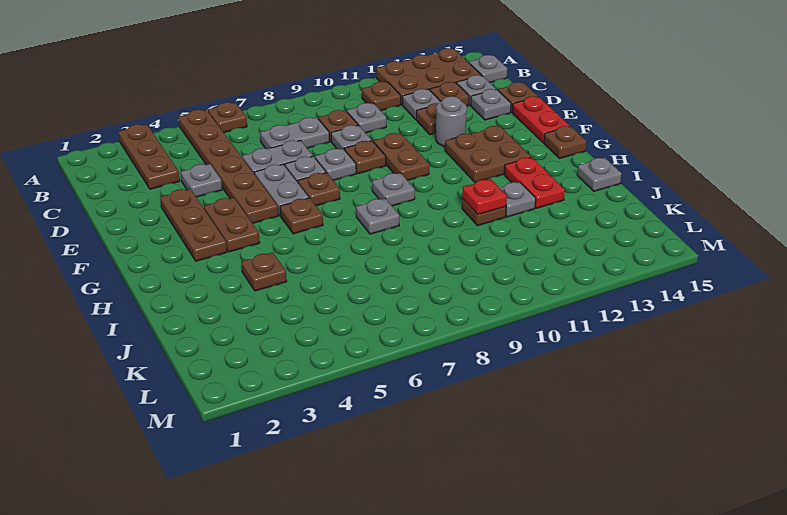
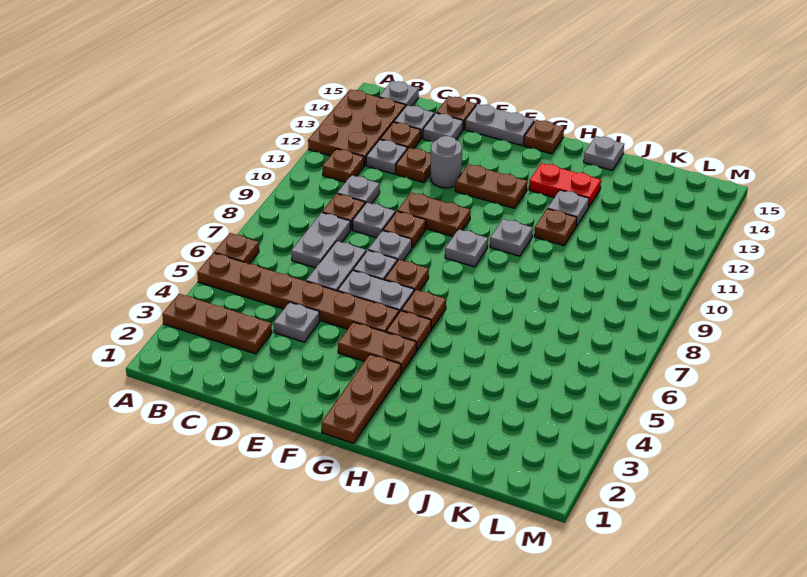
brown plate E3:G3 level 1 -> brown plate G1:G3 level 1
red plate E15:F15 level 1 -> grey plate E15:F15 level 1
brown plate F12:G13 level 1 -> brown plate F12:G12 level 1
grey plate H8 level 1 -> grey plate H10 level 1
brown plate I4 level 1 -> brown plate G5 level 1
red plate I11 level 2 -> none

